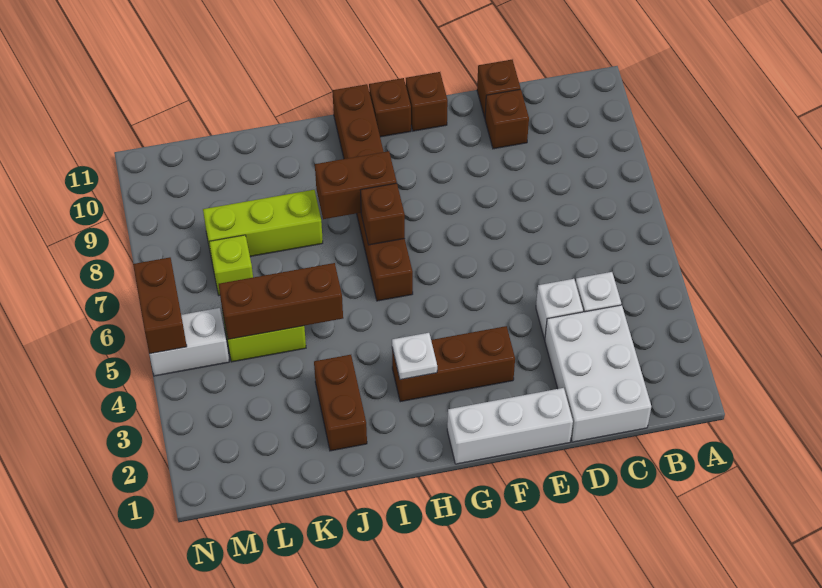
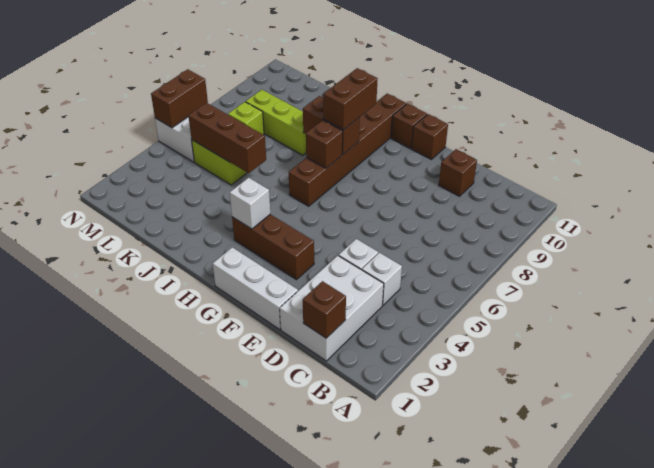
brown brick D11 level 1 -> brown brick C1 level 2
white plate H3 level 2 -> white brick H3 level 2
brown brick J2:J3 level 1 -> brown brick H8:H9 level 3

